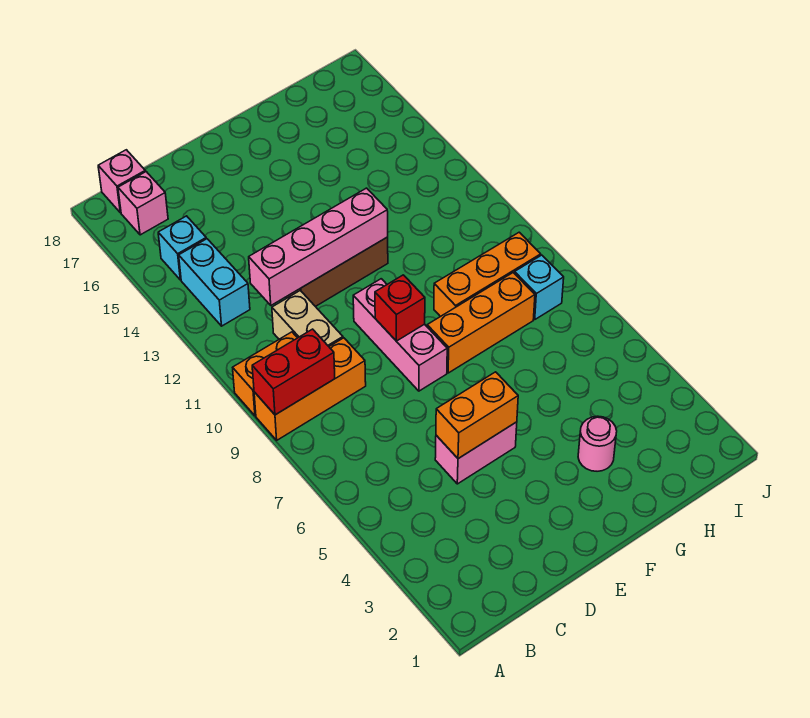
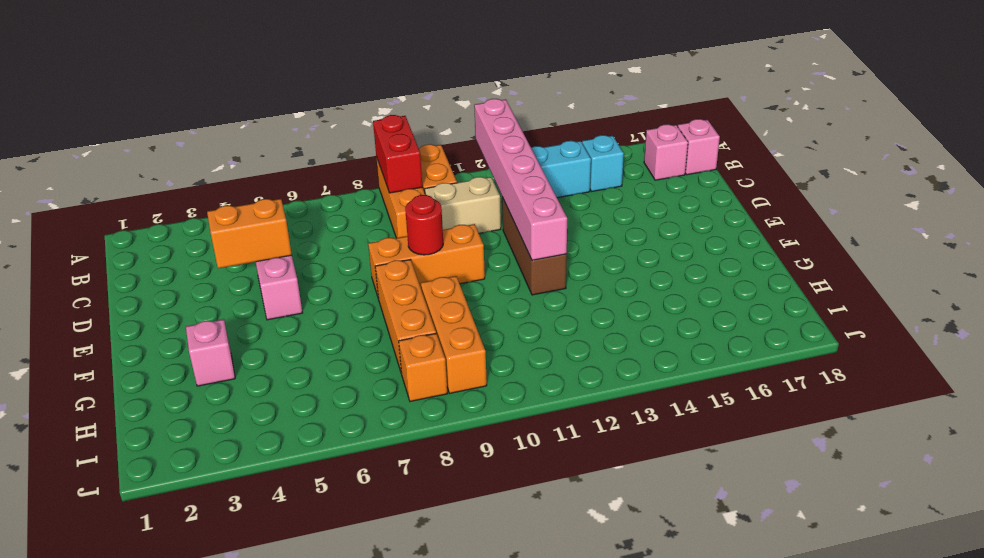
pink brick C12:F12 level 2 -> pink brick A12:F12 level 2
orange brick D5:E5 level 2 -> orange brick D4:D5 level 2
pink brick E8:E10 level 1 -> orange brick E8:E10 level 1
red brick E9 level 2 -> red round brick E9 level 2
pink round brick G3 level 1 -> pink brick G3 level 1
cyan brick I8 level 1 -> orange brick I8 level 1

